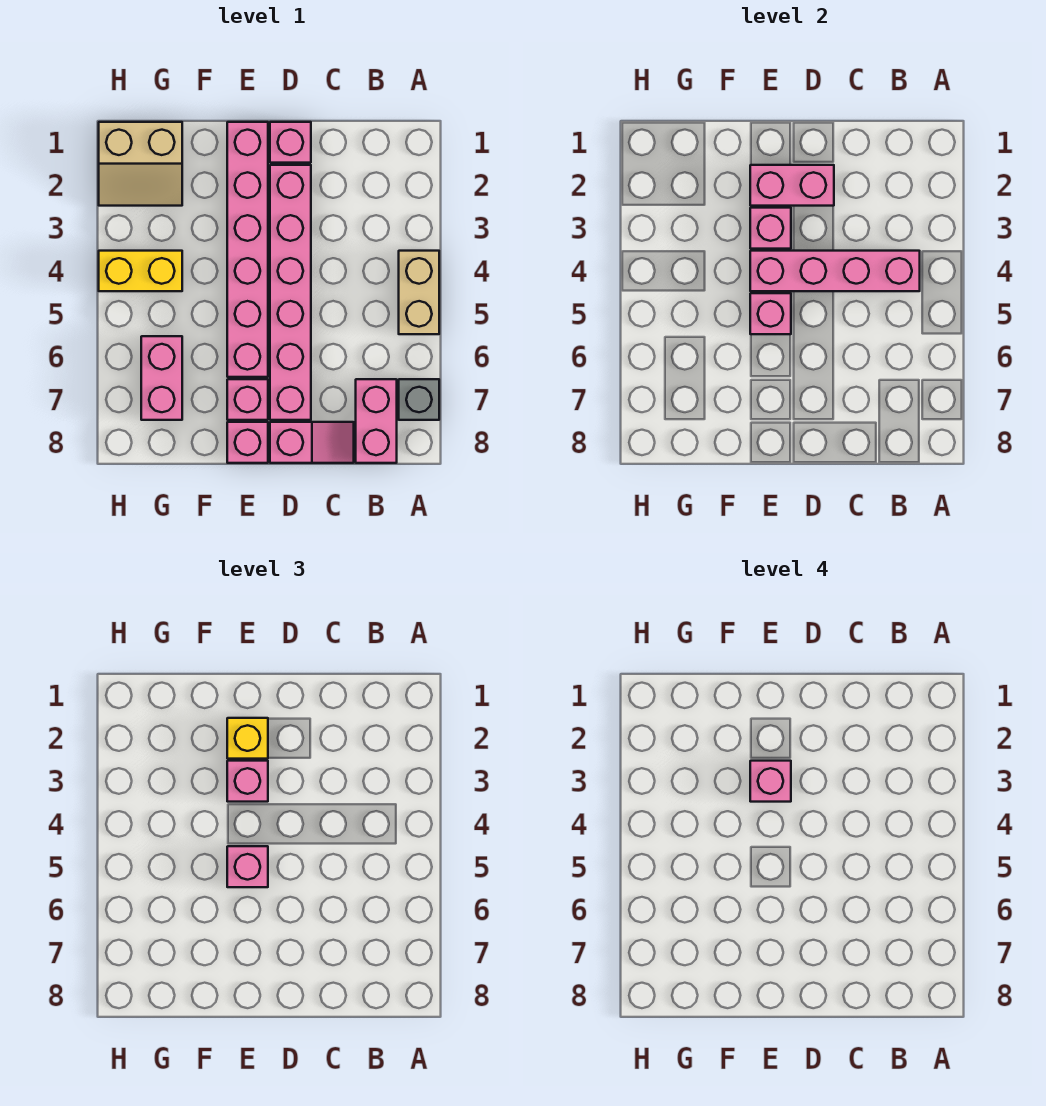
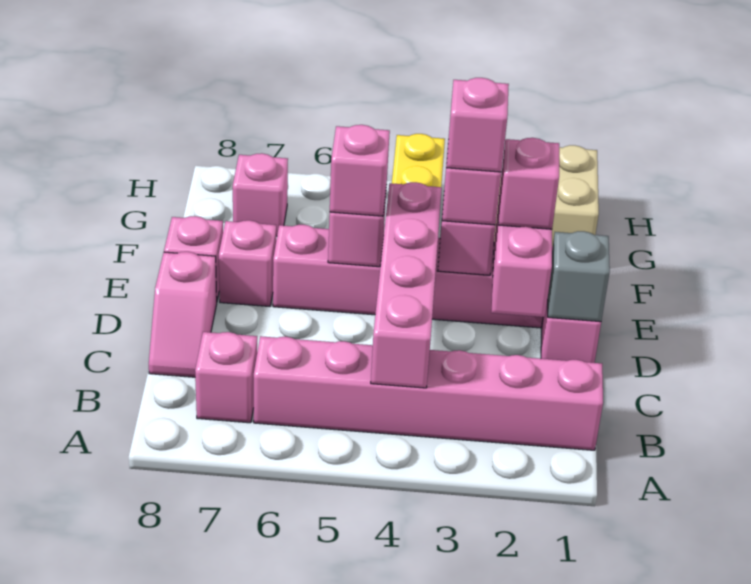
tan brick A4:A5 level 1 -> none
grey brick A7 level 1 -> grey brick D1 level 2
pink brick B7:B8 level 1 -> pink brick B7 level 1
pink brick D2:D7 level 1 -> pink brick B1:B6 level 1
yellow brick E2 level 3 -> pink brick E2 level 3
pink brick G6:G7 level 1 -> pink brick G7 level 1

